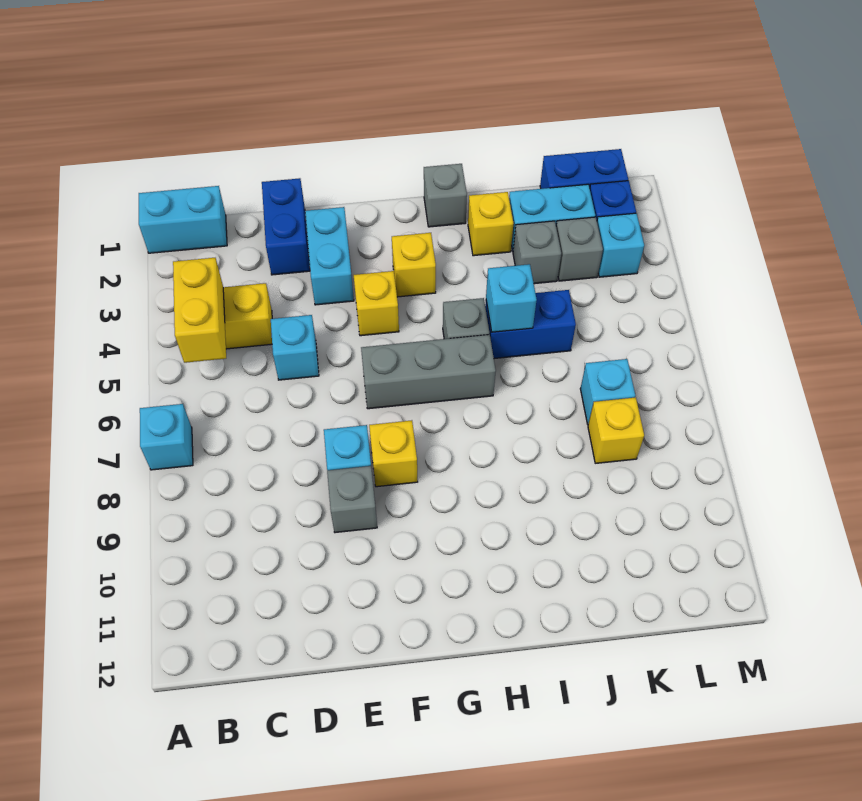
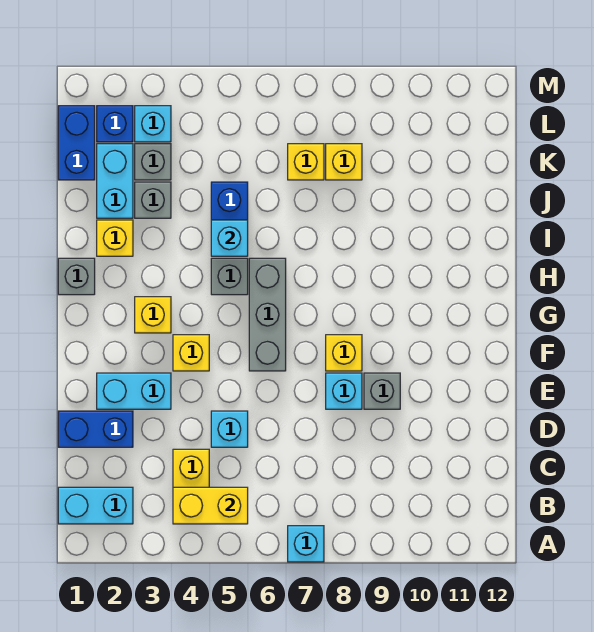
cyan brick A1:B1 level 1 -> cyan brick B1:B2 level 1
cyan brick K7 level 1 -> yellow brick K7 level 1

